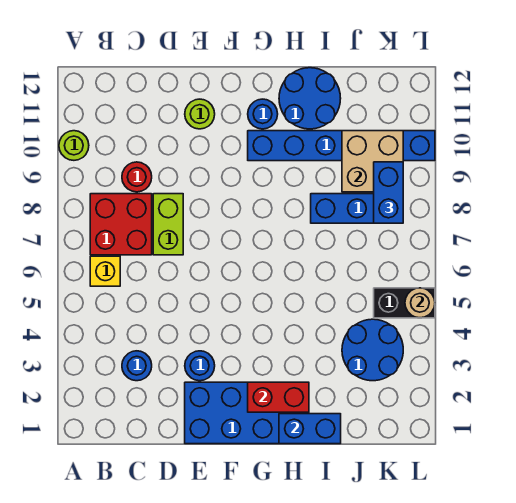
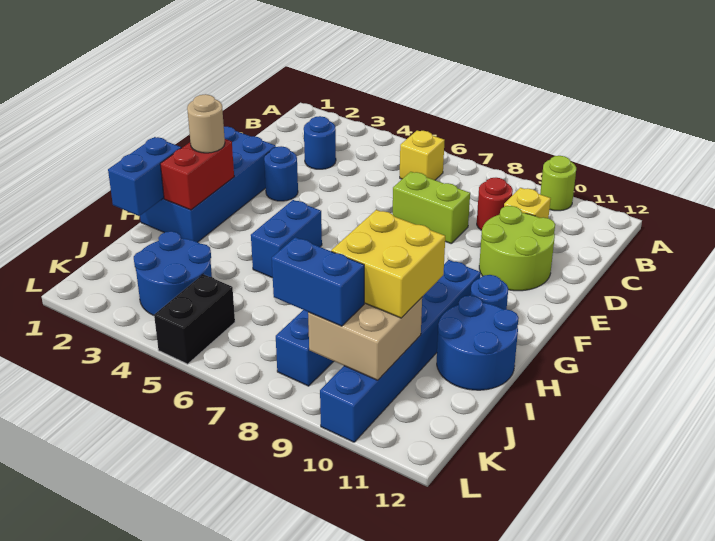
red brick B7:C8 level 1 -> none
none -> yellow brick C10 level 1
lime round brick E11 level 1 -> lime round brick D10:E11 level 1
none -> blue brick G5:H5 level 1
none -> yellow brick I9:J10 level 3
tan round brick L5 level 2 -> tan round brick G2 level 3

